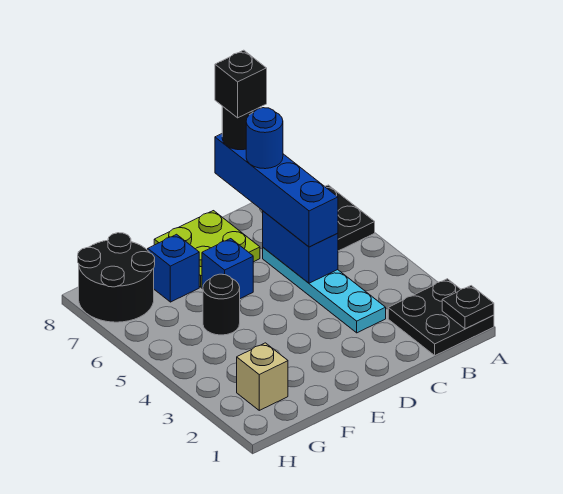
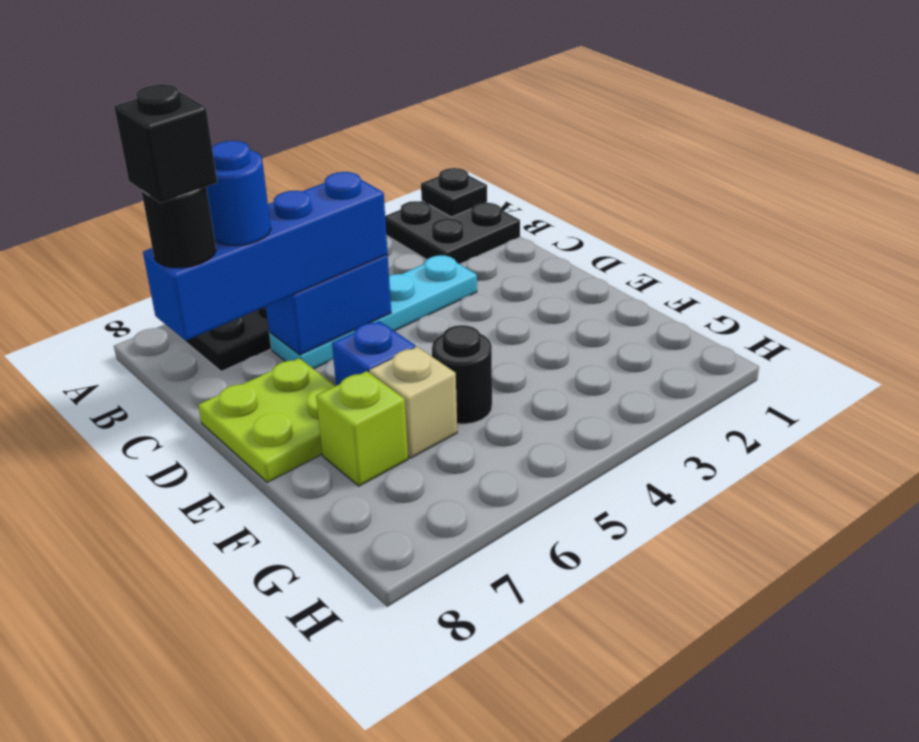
blue brick F7 level 1 -> lime brick F7 level 1
tan brick G2 level 1 -> tan brick F6 level 1
black round brick G7:H8 level 1 -> none

